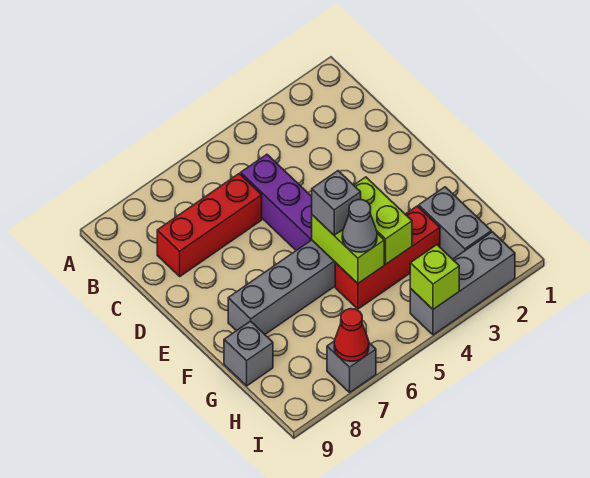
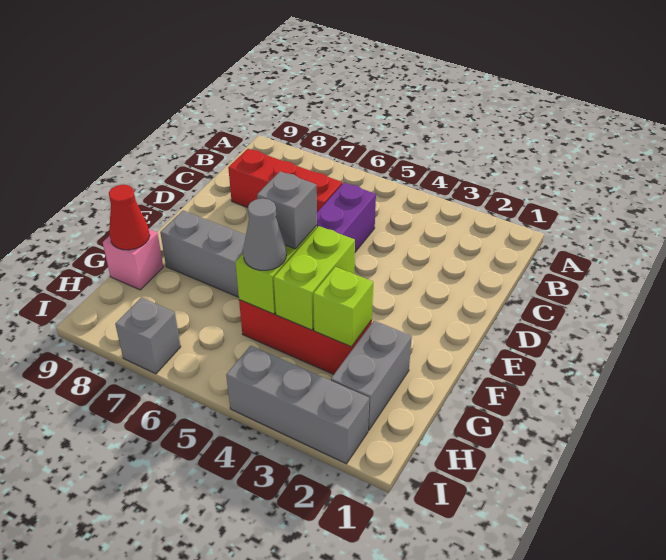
grey brick G9 level 1 -> pink brick G9 level 1
lime brick I4 level 2 -> lime brick G3 level 2
red cone I7 level 2 -> red cone G9 level 2

